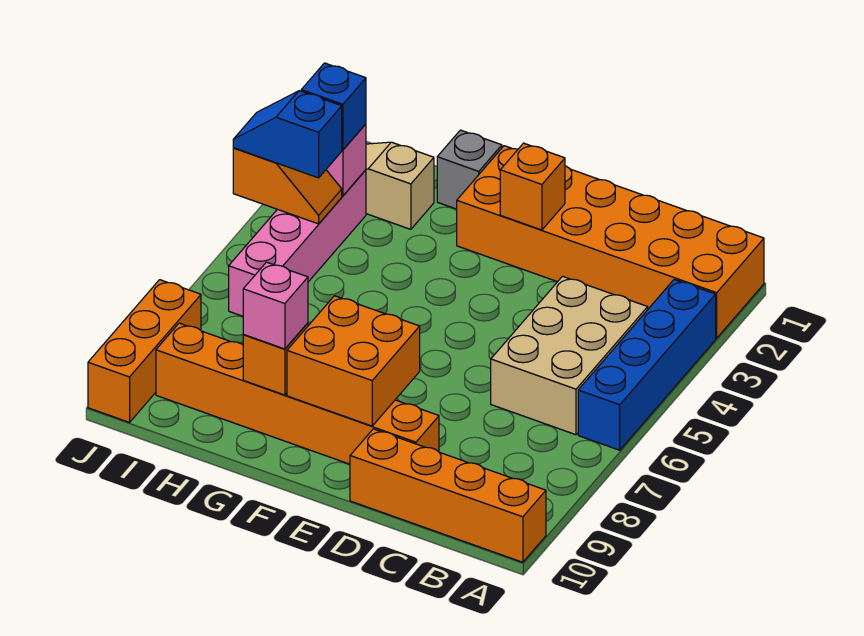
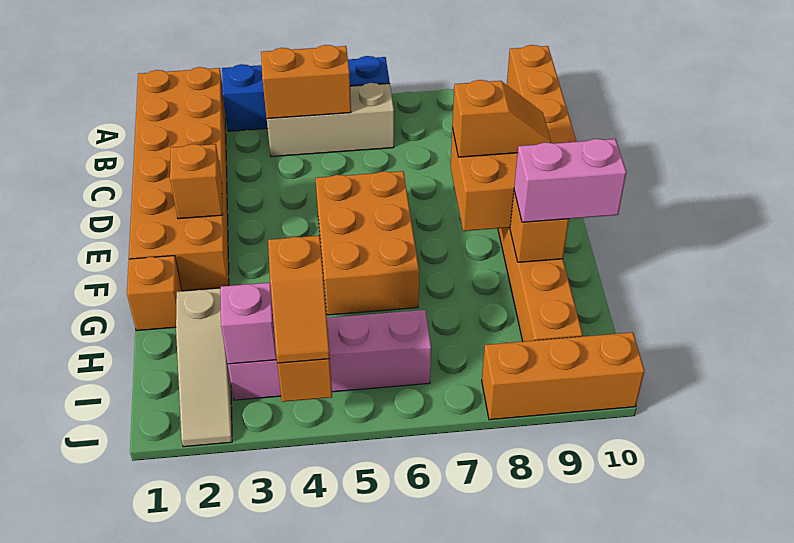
tan brick B4:C6 level 1 -> tan brick B4:B6 level 1
none -> orange brick B4:B5 level 2
none -> orange brick E5:G6 level 1
none -> orange slope E8:E9 level 3 top 8
grey brick G1 level 1 -> orange brick G1 level 1
pink brick G9 level 3 -> pink brick G9:G10 level 3
blue brick I3 level 3 -> none
blue slope I4:J4 level 3 top I -> orange slope I4:J4 level 3 top I

